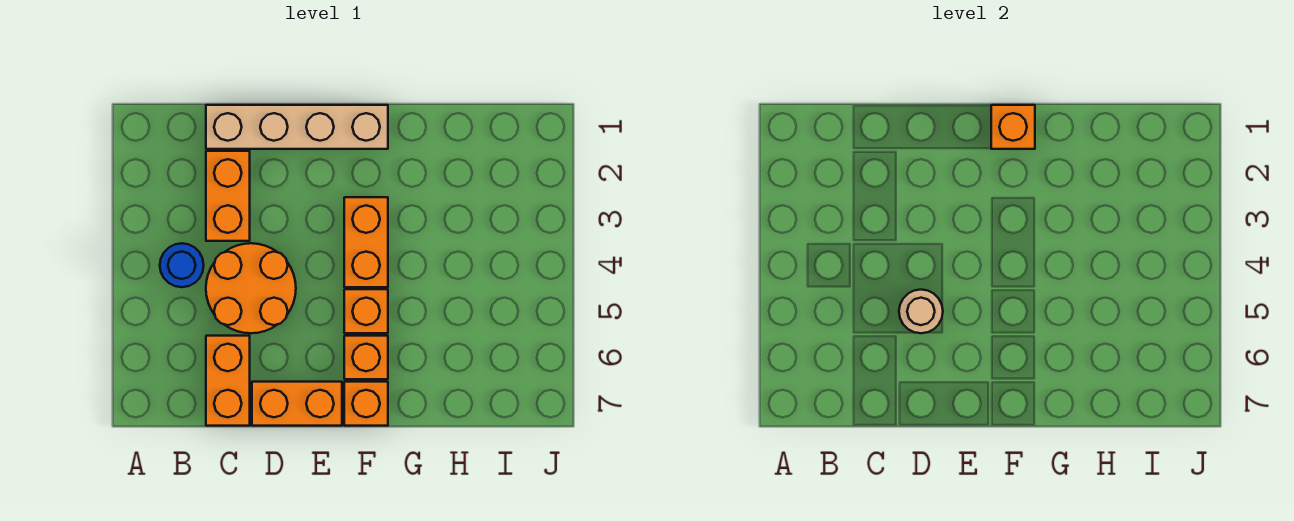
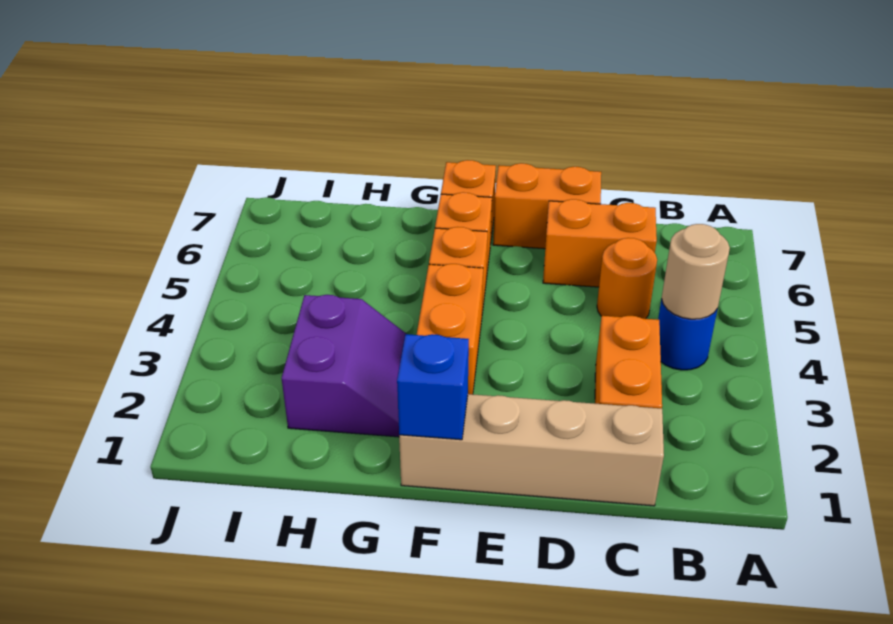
orange round brick C4:D5 level 1 -> orange round brick C5 level 1
orange brick C6:C7 level 1 -> orange brick C6:D6 level 1
tan round brick D5 level 2 -> tan round brick B4 level 2
orange brick F1 level 2 -> blue brick F1 level 2
none -> purple slope G2:H3 level 1 top H

